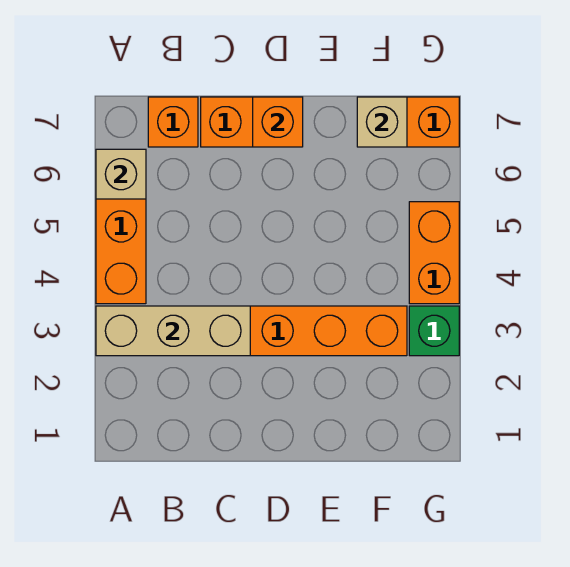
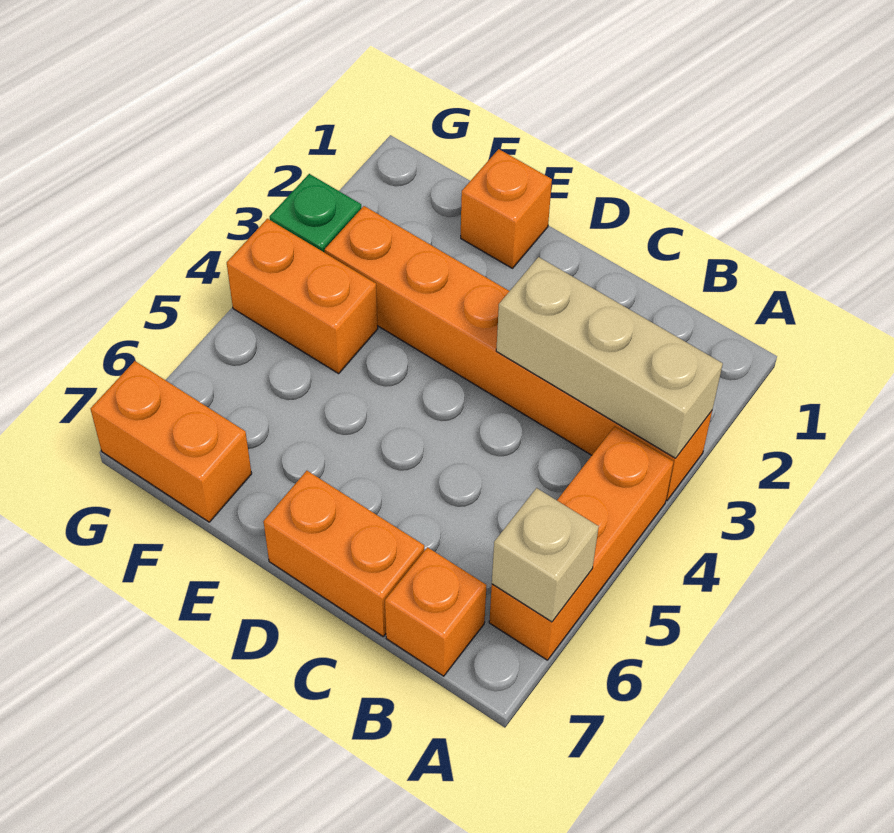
orange brick D7 level 2 -> orange brick E1 level 1
tan brick F7 level 2 -> none
orange brick G4:G5 level 1 -> orange brick F4:G4 level 1

